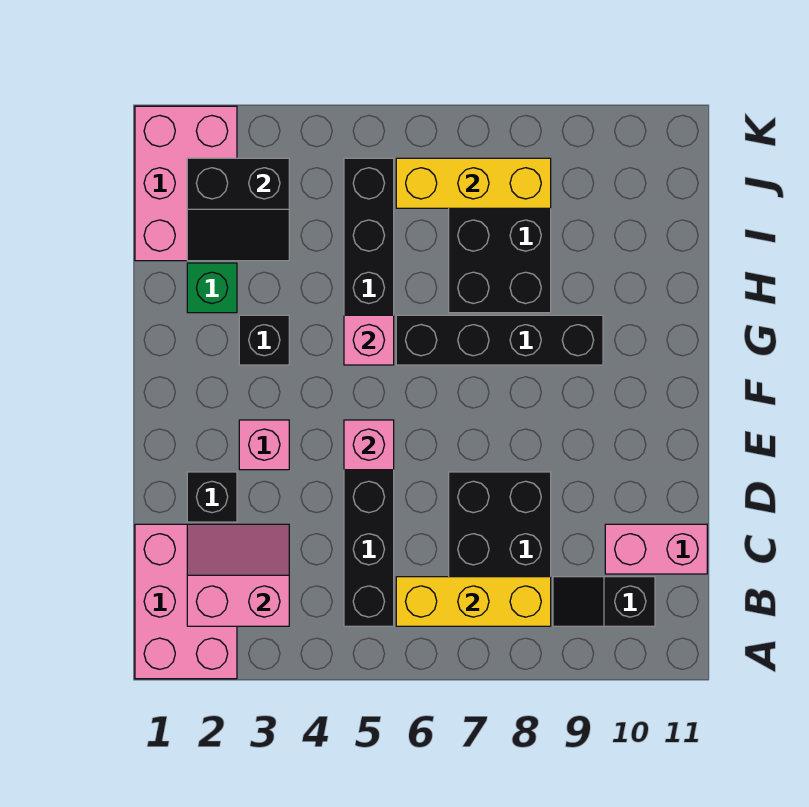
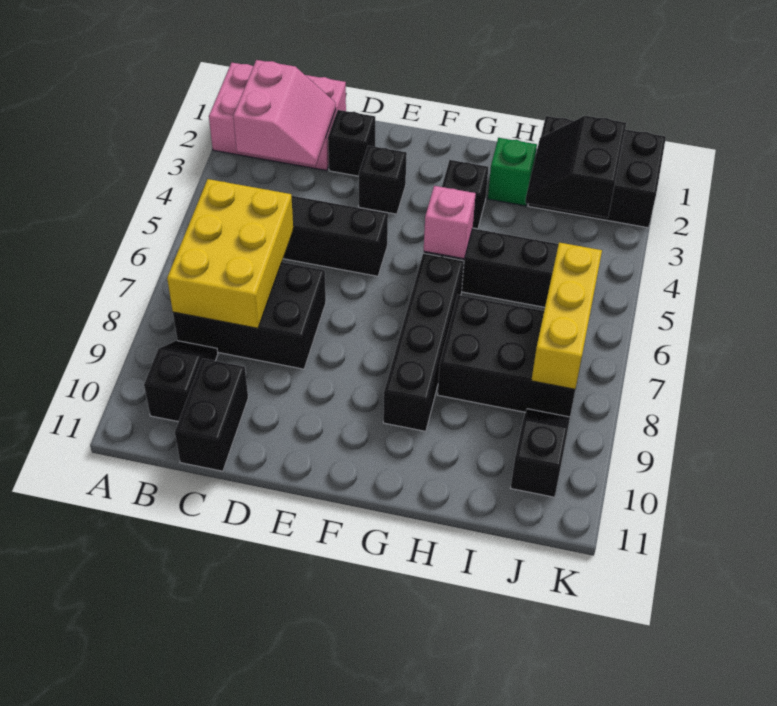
yellow brick B6:B8 level 2 -> yellow brick B6:C8 level 2
pink brick C10:C11 level 1 -> black brick C10:C11 level 1
pink brick E3 level 1 -> black brick E3 level 1
pink brick E5 level 2 -> none
pink brick I1:K2 level 1 -> black brick I1:K2 level 1
none -> black slope J9:J10 level 1 top 10

